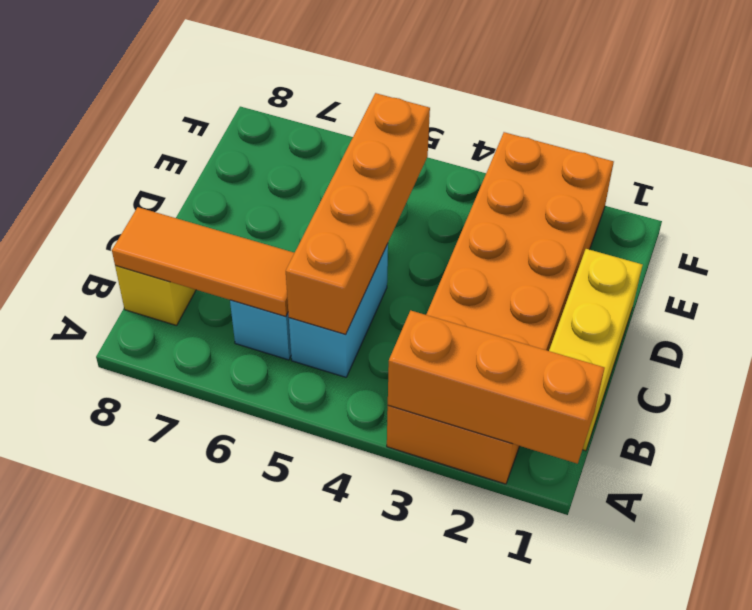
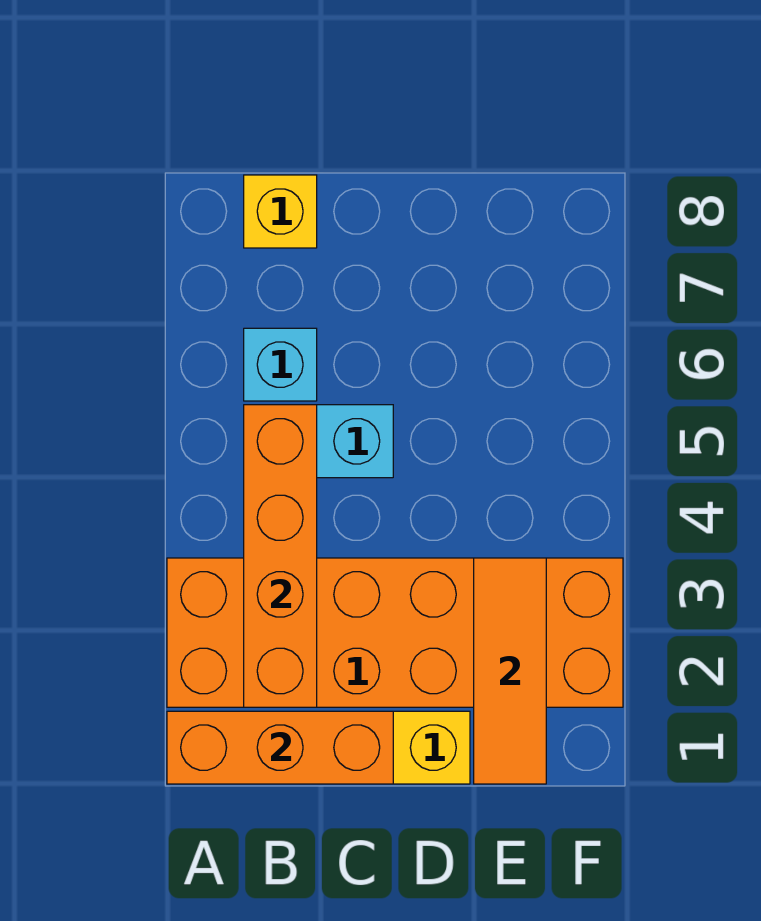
orange brick A1:A3 level 2 -> orange brick A1:C1 level 2
orange brick B5:E5 level 2 -> orange brick B2:B5 level 2
orange tile B6:B8 level 2 -> orange tile E1:E3 level 2

